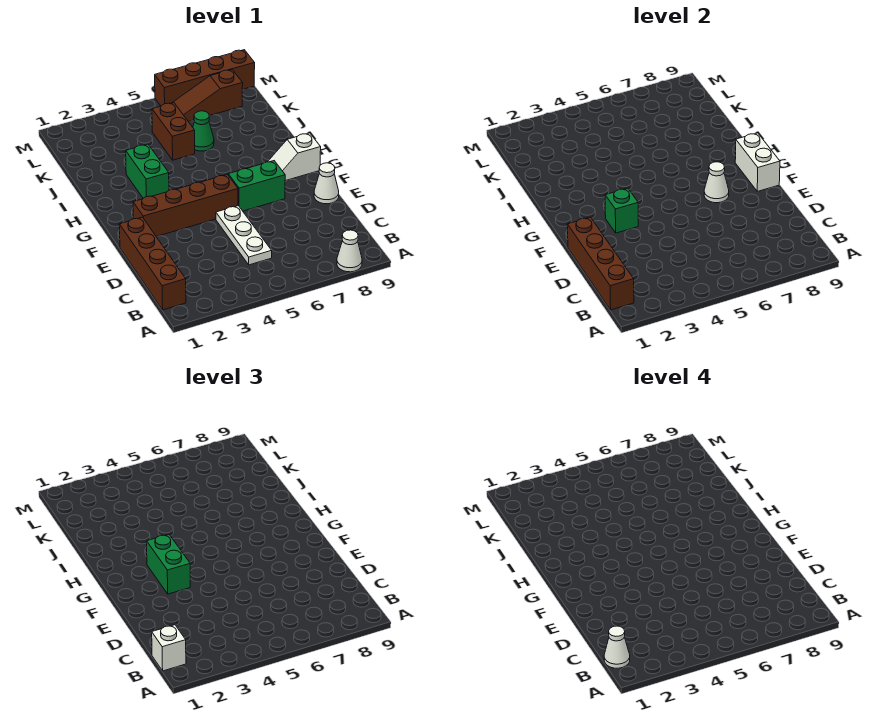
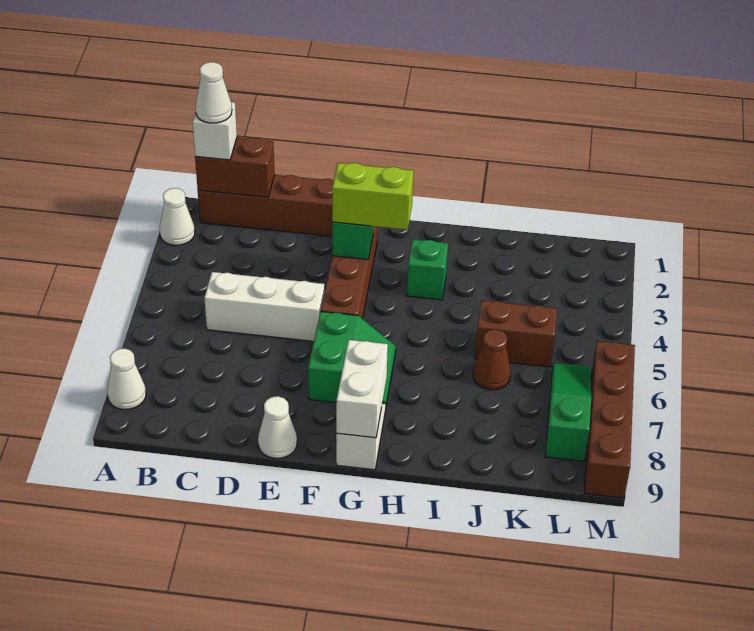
brown brick B1:E1 level 2 -> brown brick B1:C1 level 2
white plate C5:E5 level 1 -> white brick C5:E5 level 1
green brick F3:G3 level 3 -> lime brick F3:G3 level 3
white cone F7 level 2 -> white cone A2 level 1
white brick F9:G9 level 2 -> white brick G8:G9 level 2
green brick H3:I3 level 1 -> green brick H3 level 1
green cone J6 level 1 -> brown cone J6 level 1
brown slope L6:L8 level 1 top 8 -> green slope L6:L8 level 1 top 8

